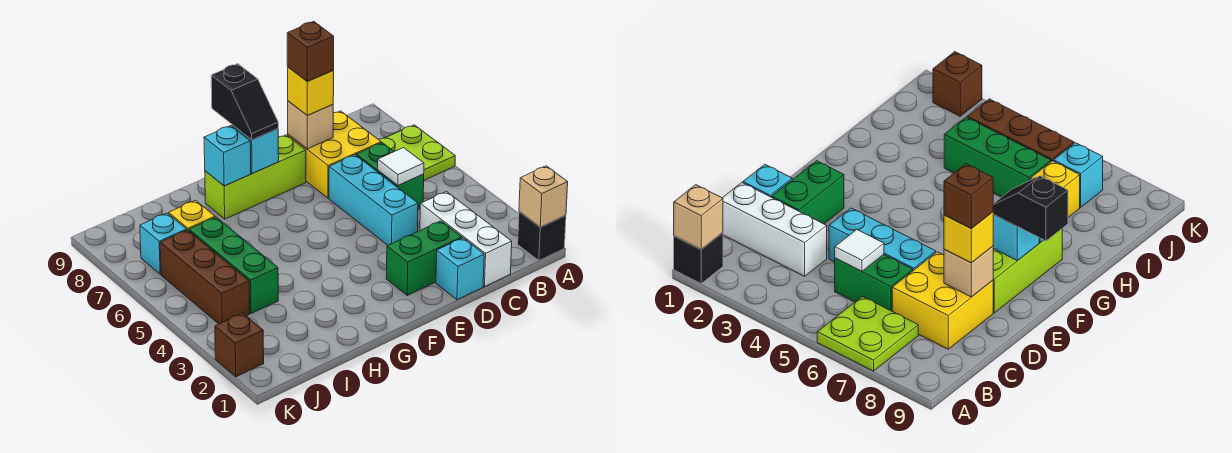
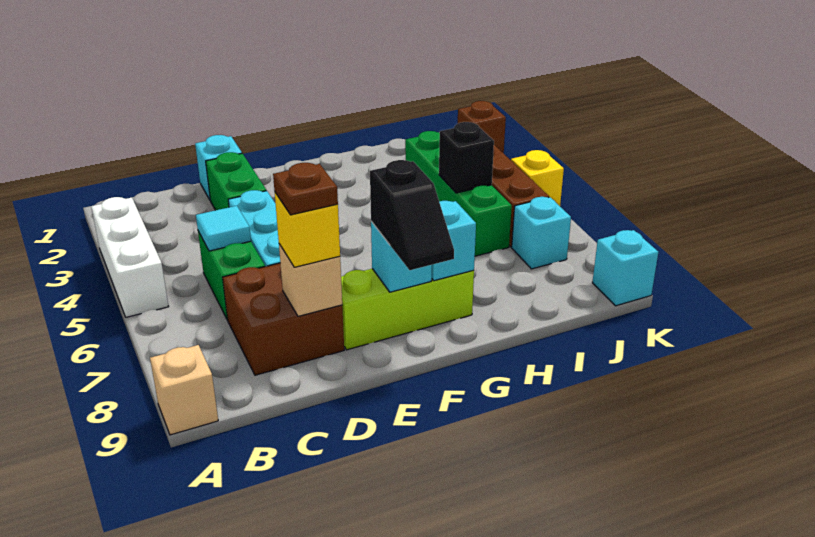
black brick A1 level 1 -> black brick I5 level 2
tan brick A1 level 2 -> tan brick A9 level 1
lime plate A6:B7 level 1 -> none
white brick C1:C3 level 1 -> white brick A3:A5 level 1
white tile C5 level 2 -> cyan tile C5 level 2
yellow brick C7:D8 level 1 -> brown brick C7:D8 level 1
green brick D2:E2 level 1 -> green brick D2:D3 level 1
brown brick D8 level 4 -> brown plate D8 level 4
black slope F8:F9 level 3 top 9 -> black slope F8:F9 level 3 top 8
green brick I4:I6 level 1 -> green brick I3:I6 level 1
yellow brick I7 level 1 -> yellow brick K5 level 1
none -> cyan brick K9 level 1

